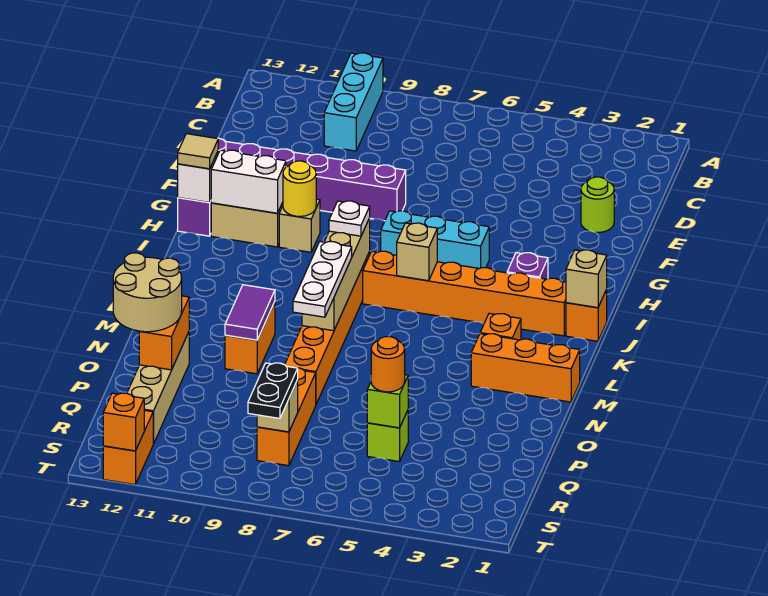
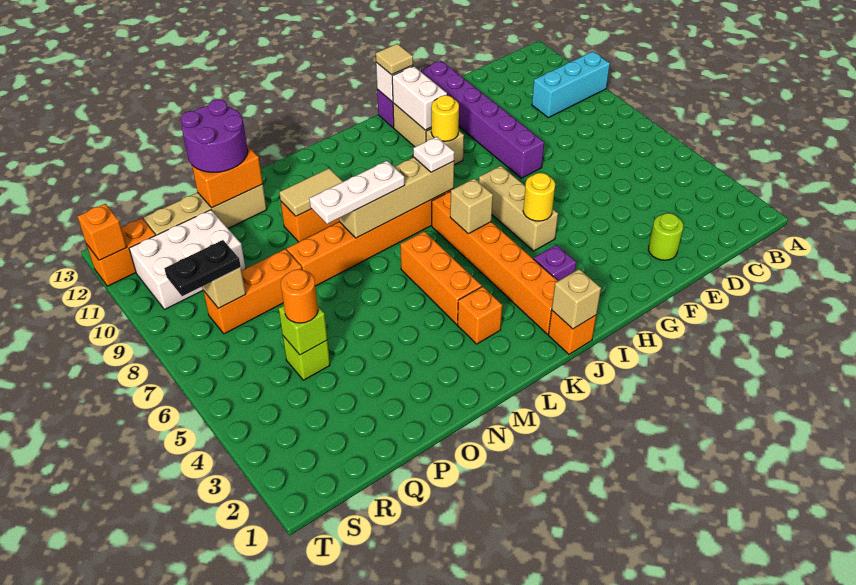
cyan brick H5:H7 level 1 -> tan brick H5:H7 level 1
none -> yellow round brick H5 level 2
orange brick M1:M3 level 1 -> orange brick L4:L6 level 1
purple tile M10:N10 level 2 -> tan tile M10:N10 level 2
tan round brick O12:P13 level 3 -> purple round brick O12:P13 level 3
none -> white brick Q10:S11 level 1

